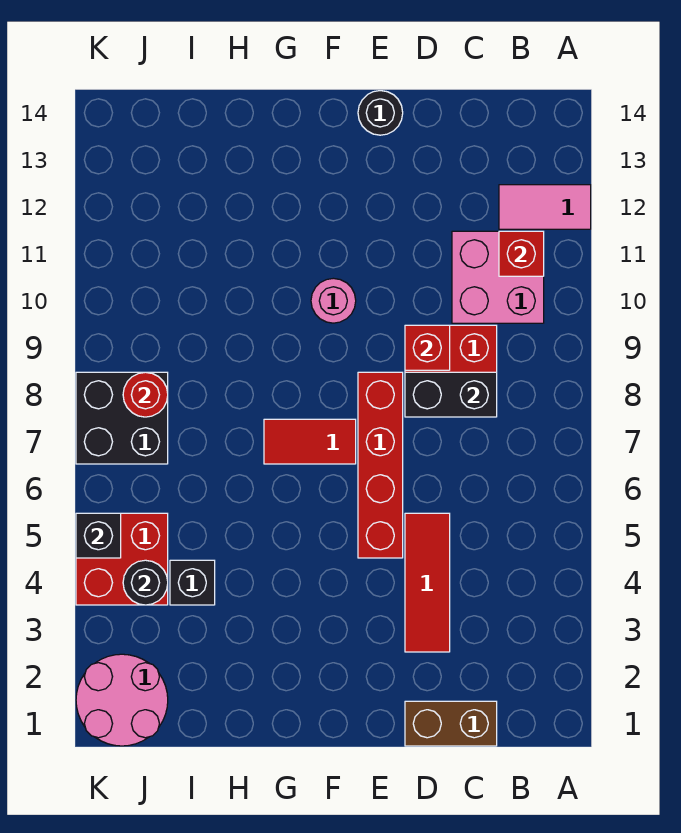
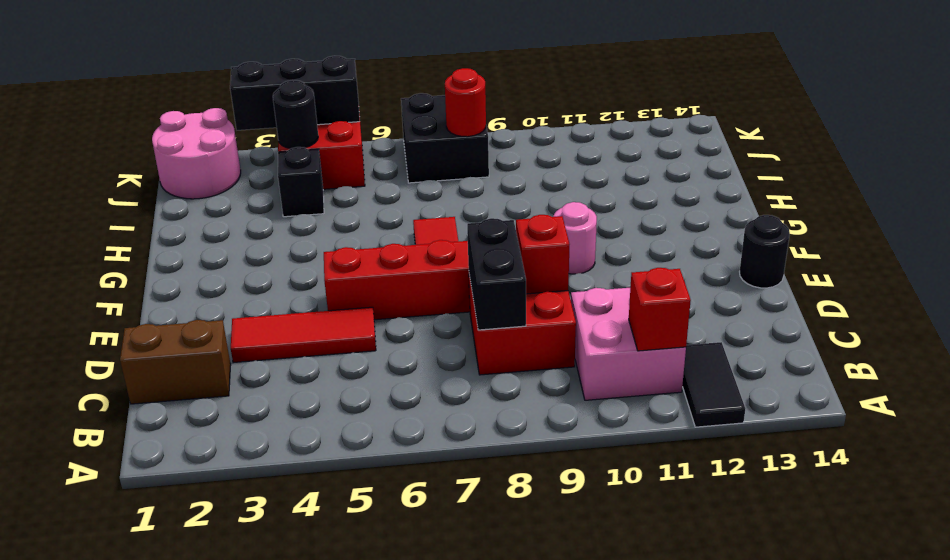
pink tile A12:B12 level 1 -> black tile A12:B12 level 1
brown brick C1:D1 level 1 -> brown brick C1:C2 level 1
black brick K5 level 2 -> black brick K3:K5 level 2

